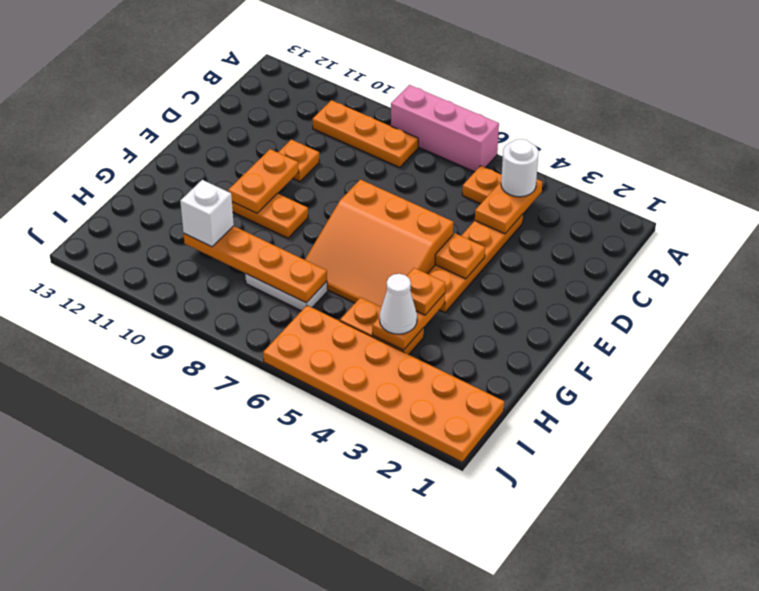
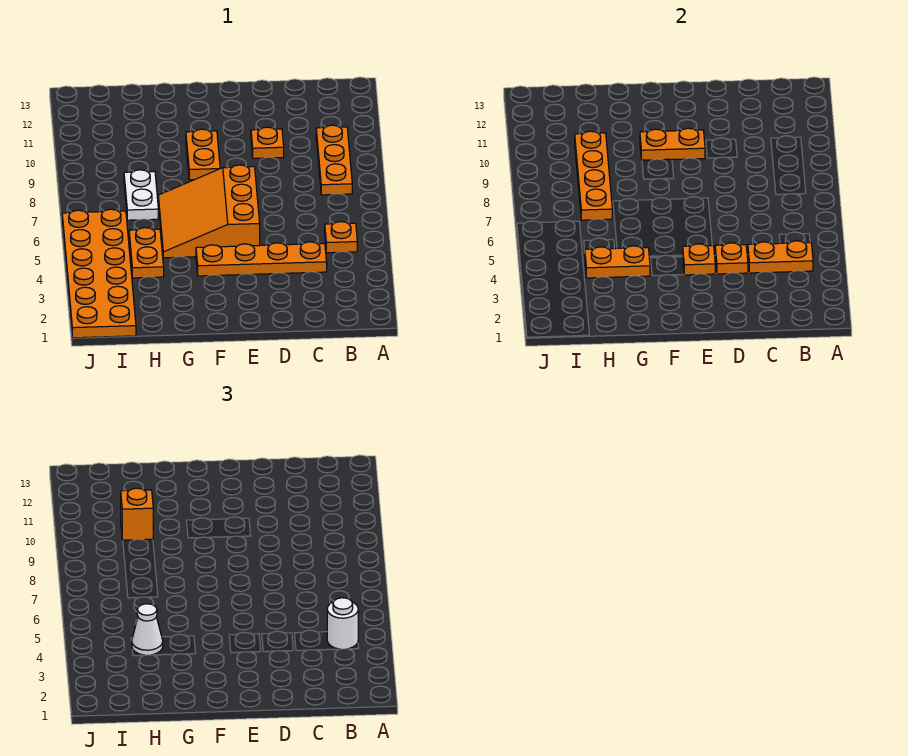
pink brick A6:A8 level 1 -> none
orange plate G4 level 3 -> orange plate D4 level 2
white brick H10 level 3 -> orange brick H10 level 3

